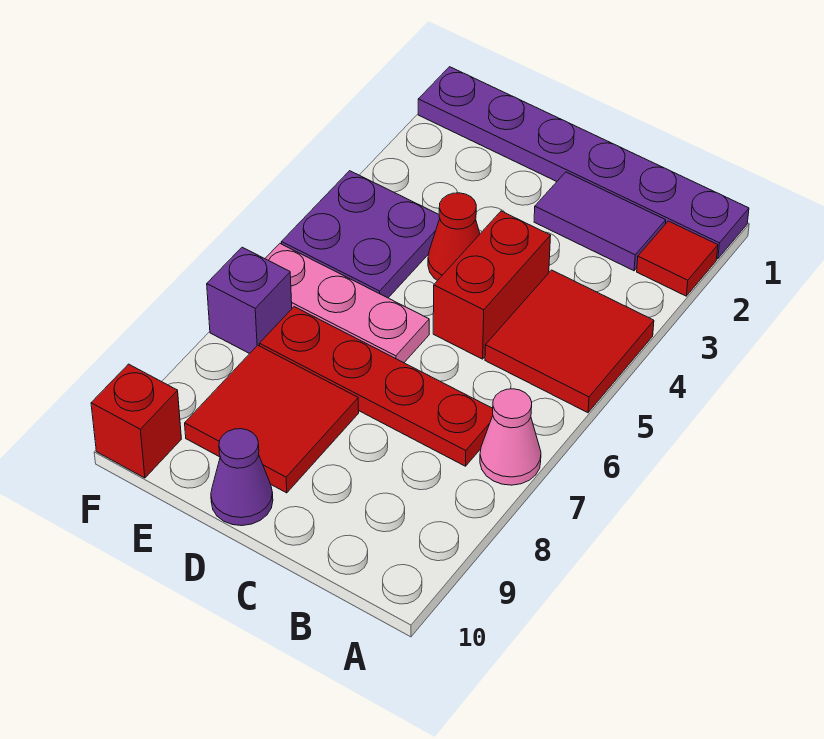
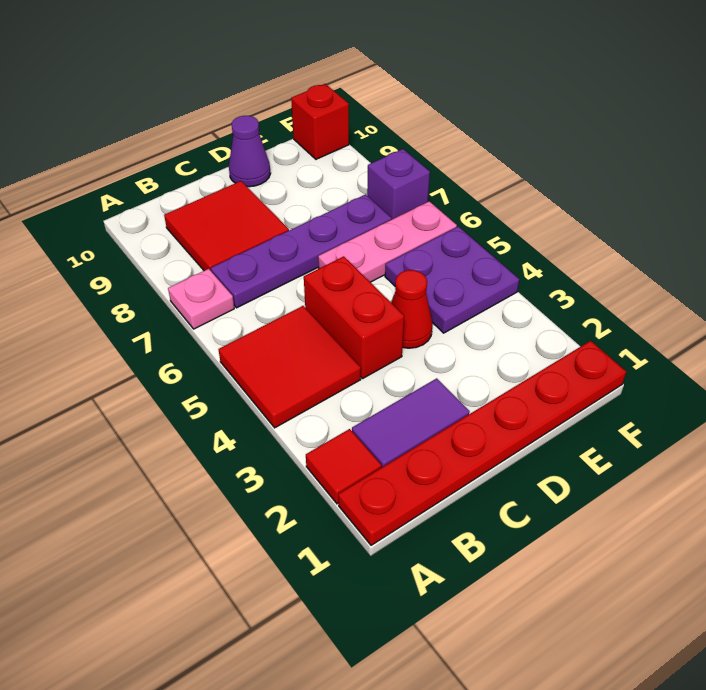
purple plate A1:F1 level 1 -> red plate A1:F1 level 1
pink cone A7 level 1 -> pink plate A7 level 1
red plate B7:E7 level 1 -> purple plate B7:E7 level 1
red tile D8:E9 level 1 -> red tile B8:C9 level 1

